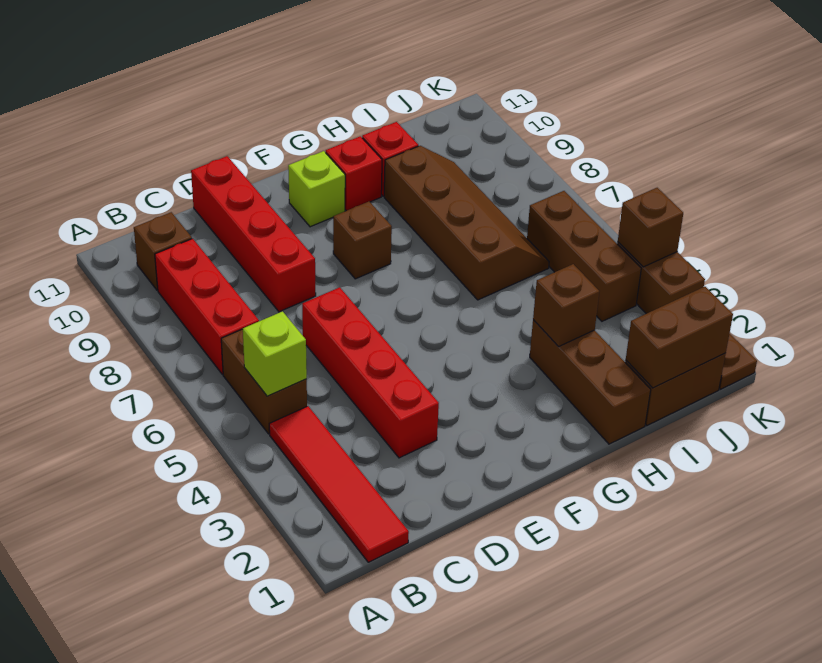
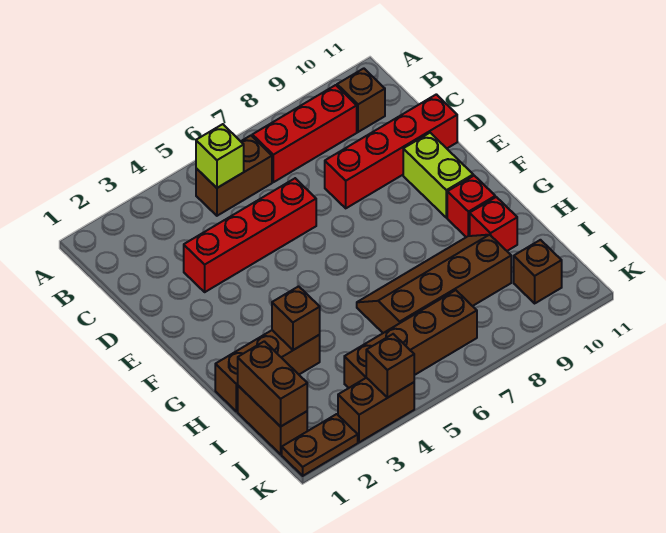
red tile B1:B4 level 1 -> none
brown brick F8 level 1 -> brown brick J10 level 1
lime brick F10 level 1 -> lime brick E10:F10 level 1
brown slope H6:I9 level 1 top H -> brown slope H6:I9 level 1 top I
brown brick J4:J6 level 1 -> brown brick J4:J7 level 1

